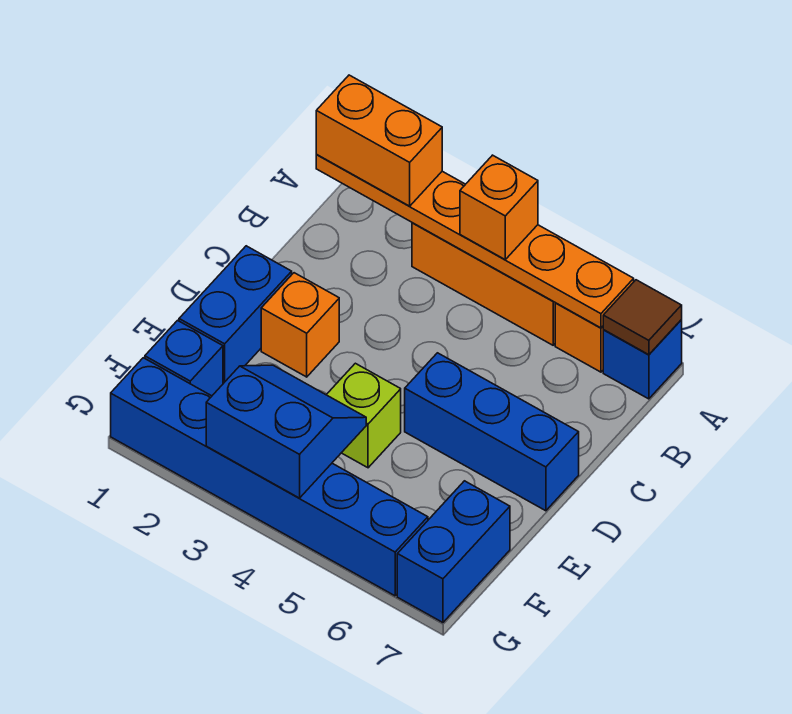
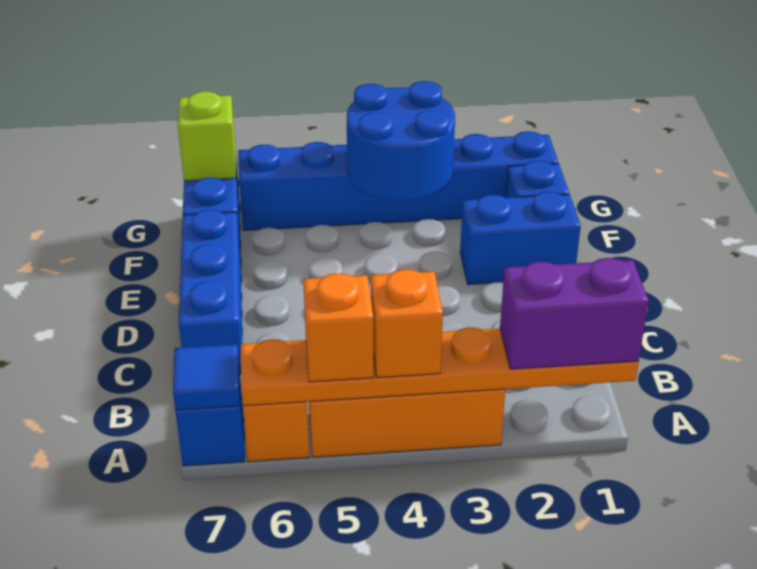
orange brick A1:A2 level 3 -> purple brick A1:A2 level 3
brown tile A7 level 2 -> blue tile A7 level 2
blue brick D1:E1 level 1 -> blue brick E1:E2 level 1
orange brick D2 level 1 -> orange brick A5 level 3
blue brick D5:D7 level 1 -> blue brick C7:E7 level 1
lime brick E4 level 1 -> lime brick G7 level 2
blue slope F3:G4 level 2 top G -> blue round brick F3:G4 level 2

